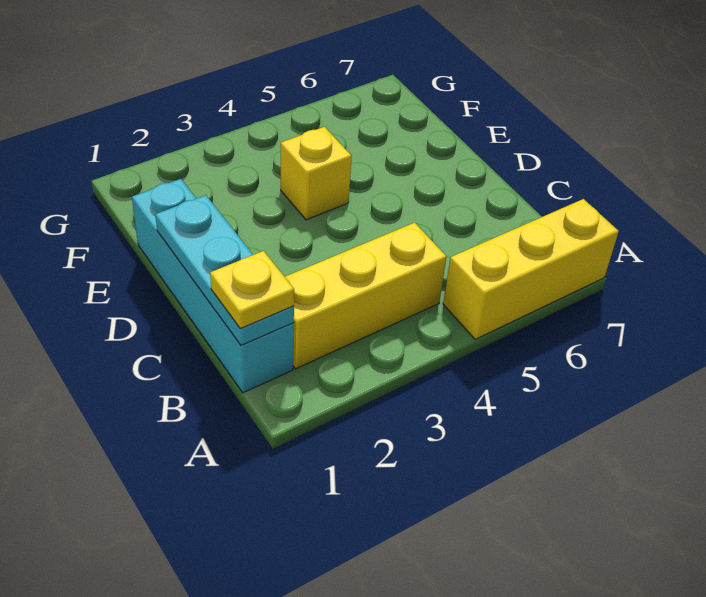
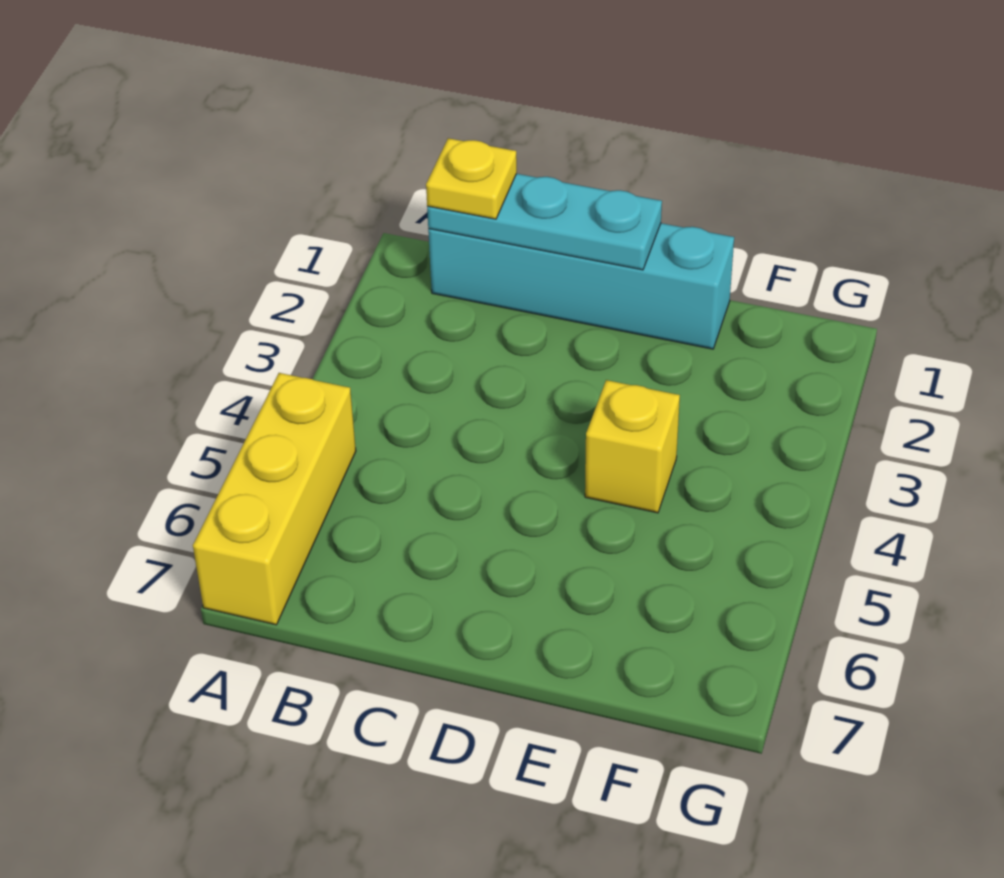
yellow brick B2:B4 level 1 -> none

